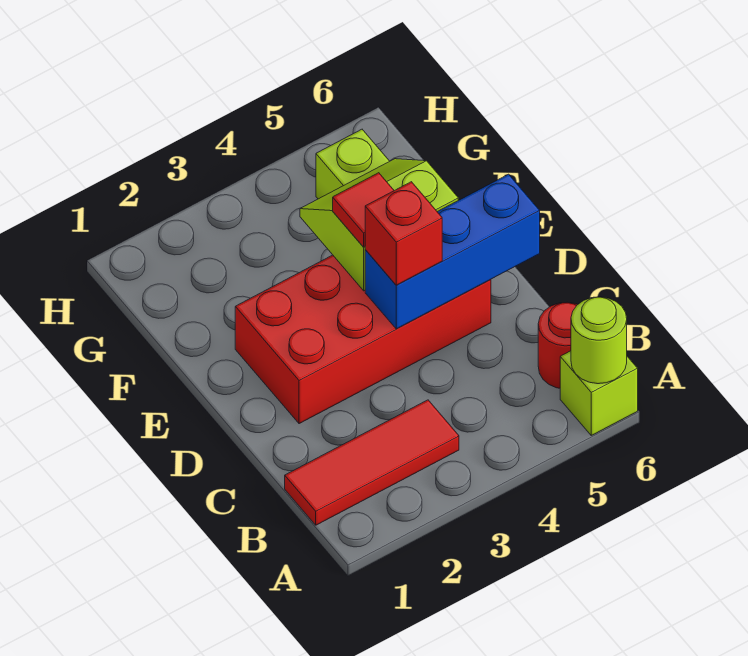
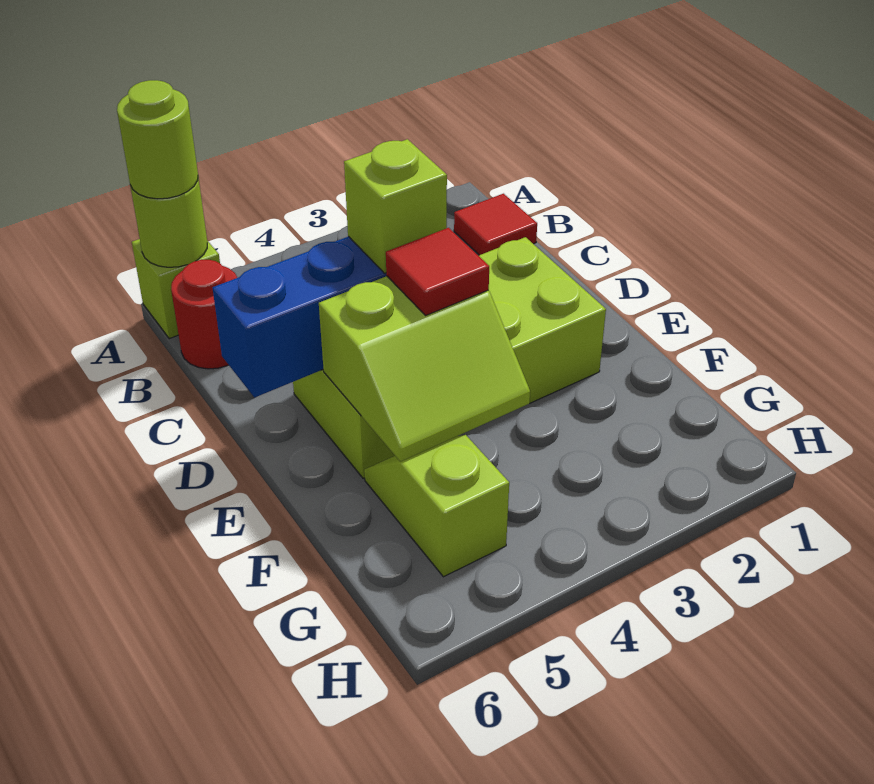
none -> lime round brick A6 level 3
red tile B1:B3 level 1 -> red tile B1 level 1
red brick D2:E5 level 1 -> lime brick D2:E5 level 1
red brick D4 level 3 -> lime brick D4 level 3

